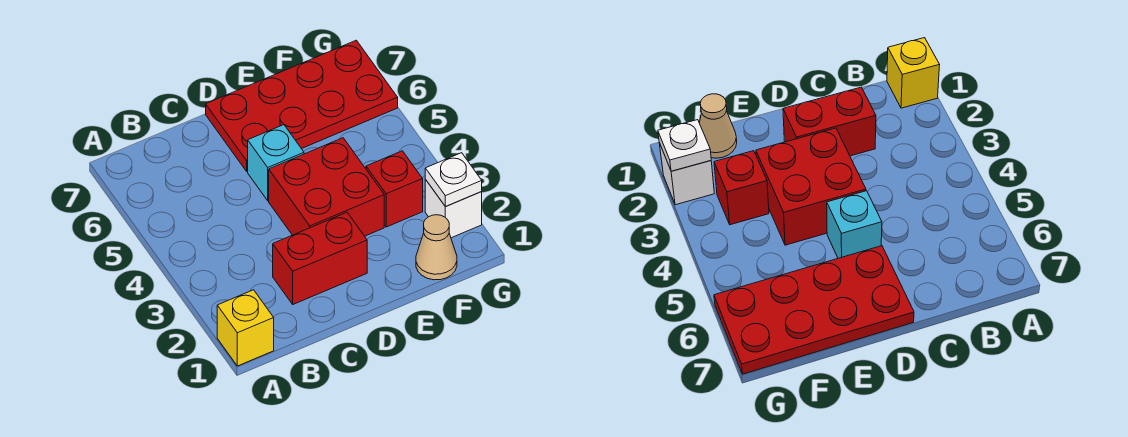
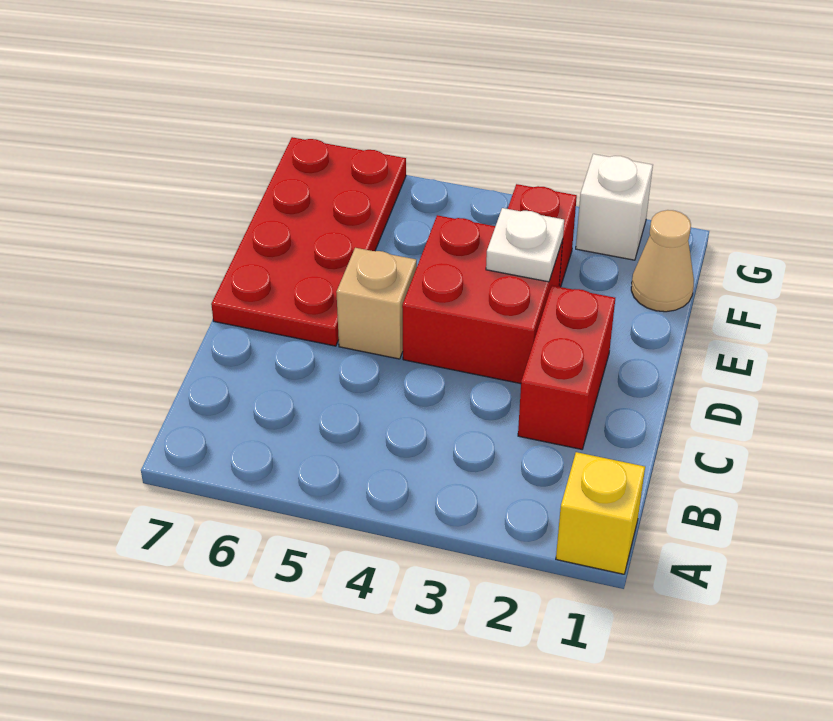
cyan brick D5 level 1 -> tan brick D5 level 1
white plate G2 level 2 -> white plate E3 level 2

